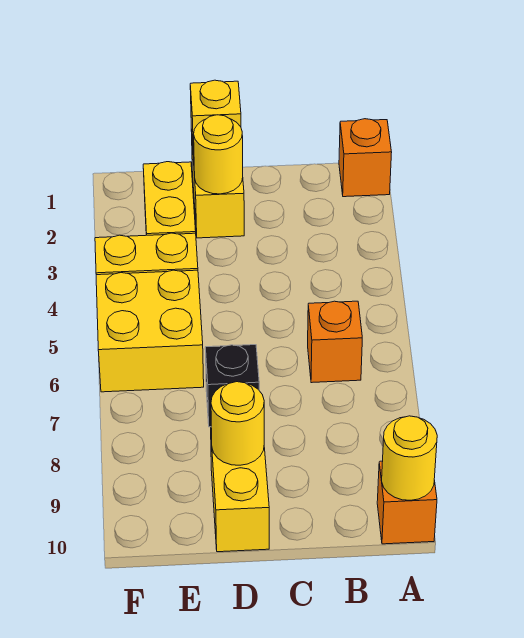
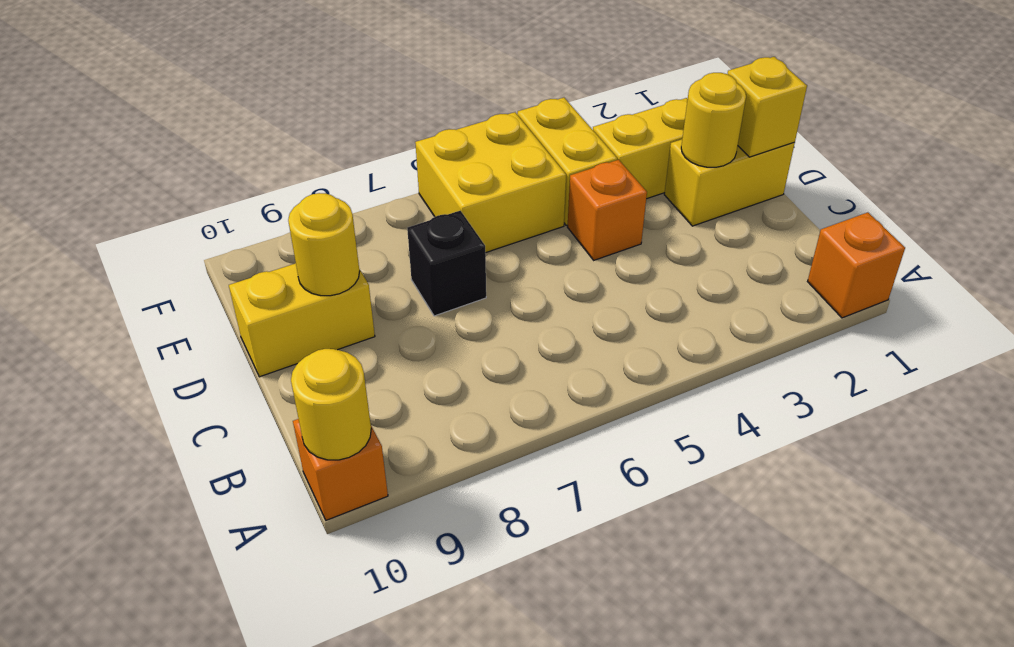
orange brick B6 level 1 -> orange brick D4 level 1

